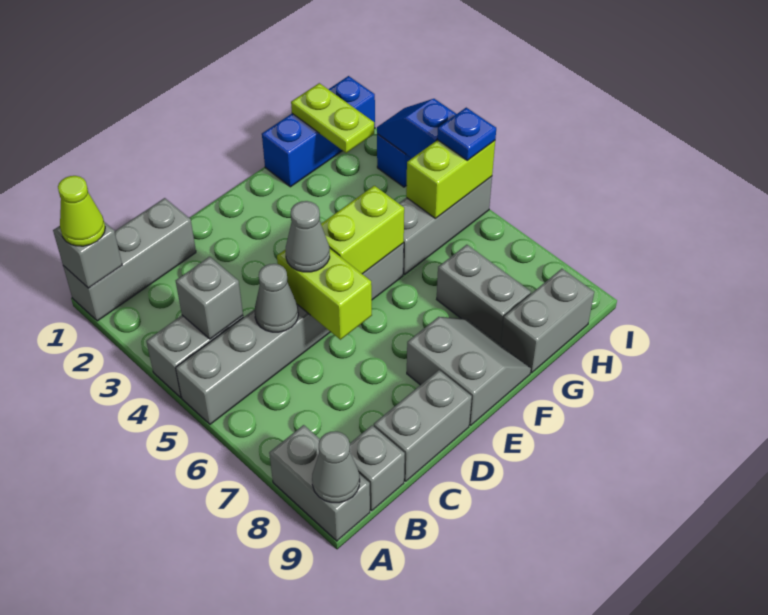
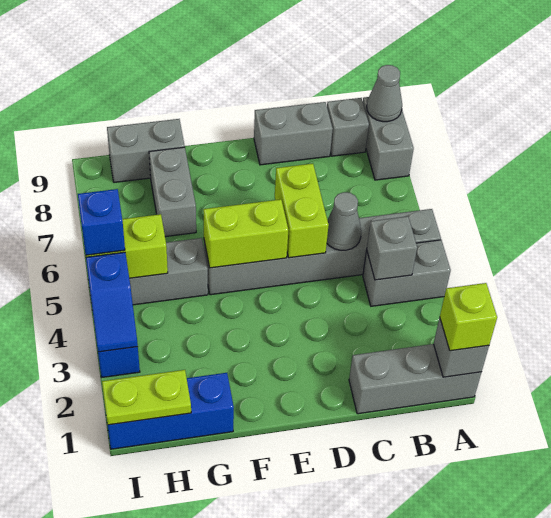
lime cone A1 level 3 -> lime brick A1 level 3
grey cone D5 level 3 -> none
grey slope E8:F9 level 1 top E -> none
lime plate H1:H2 level 2 -> lime plate H1:I1 level 2
blue plate I5 level 3 -> blue brick I5 level 3

